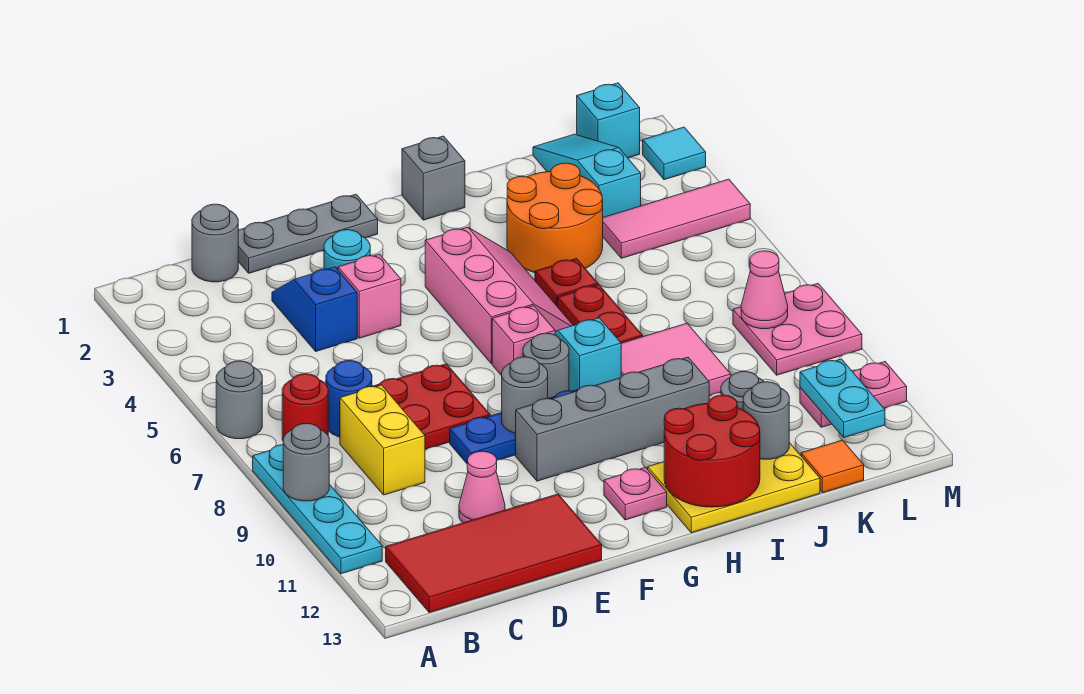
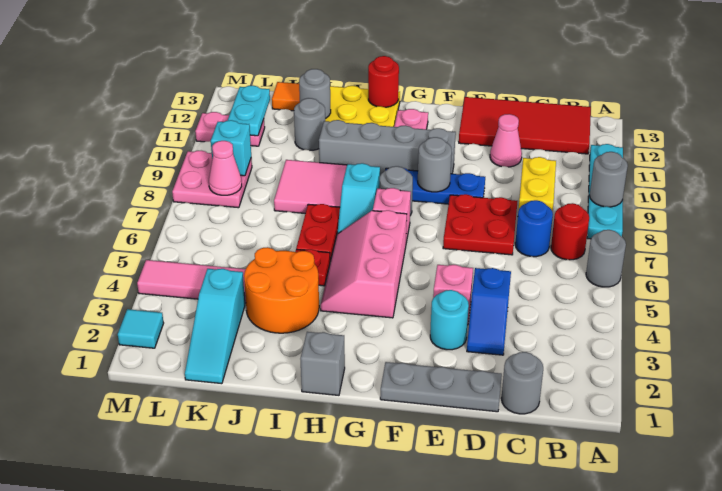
red round brick H12:I13 level 2 -> red round brick H13 level 2
cyan brick L1 level 1 -> cyan brick L9 level 2

